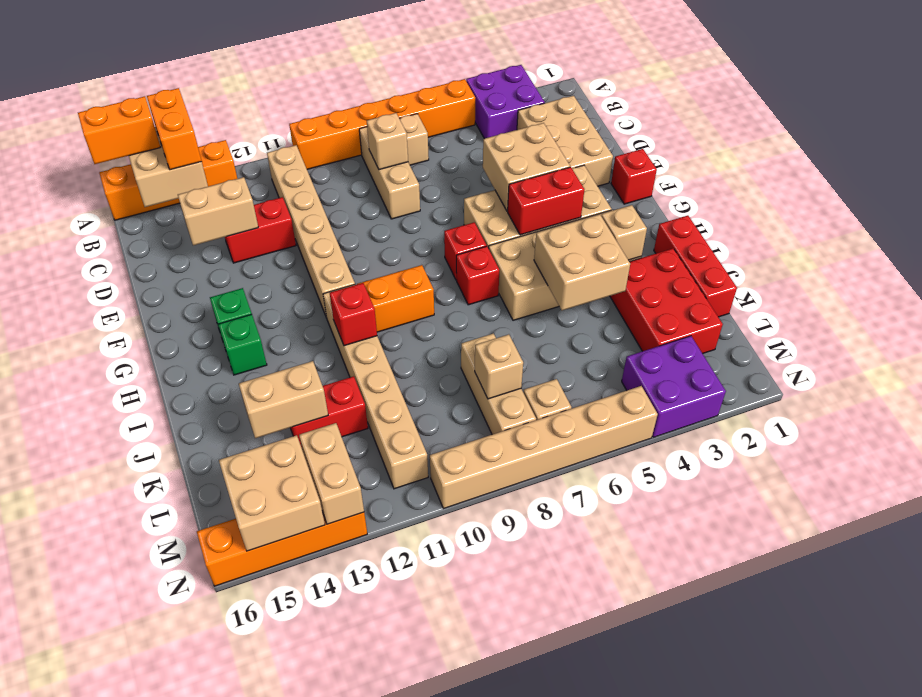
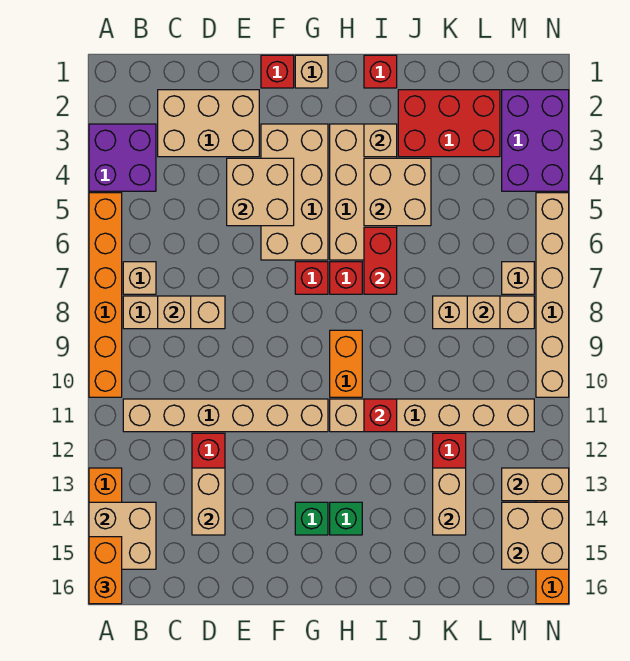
orange brick A14:B14 level 3 -> none
none -> tan brick G1 level 1
red brick G4:G5 level 2 -> red brick I6:I7 level 2
red brick I1:K1 level 1 -> red brick I1 level 1
purple brick M3:N4 level 1 -> purple brick M2:N4 level 1

